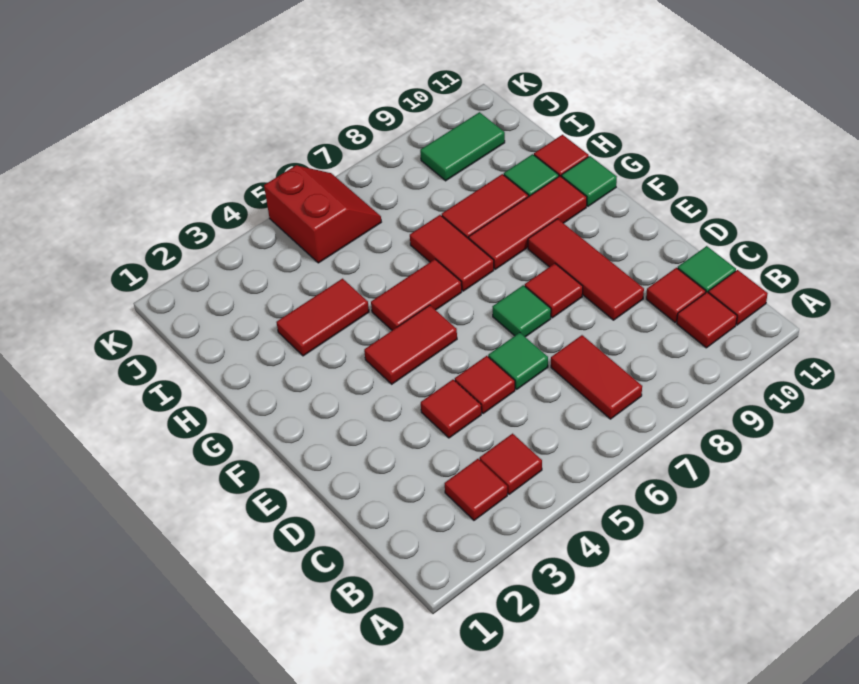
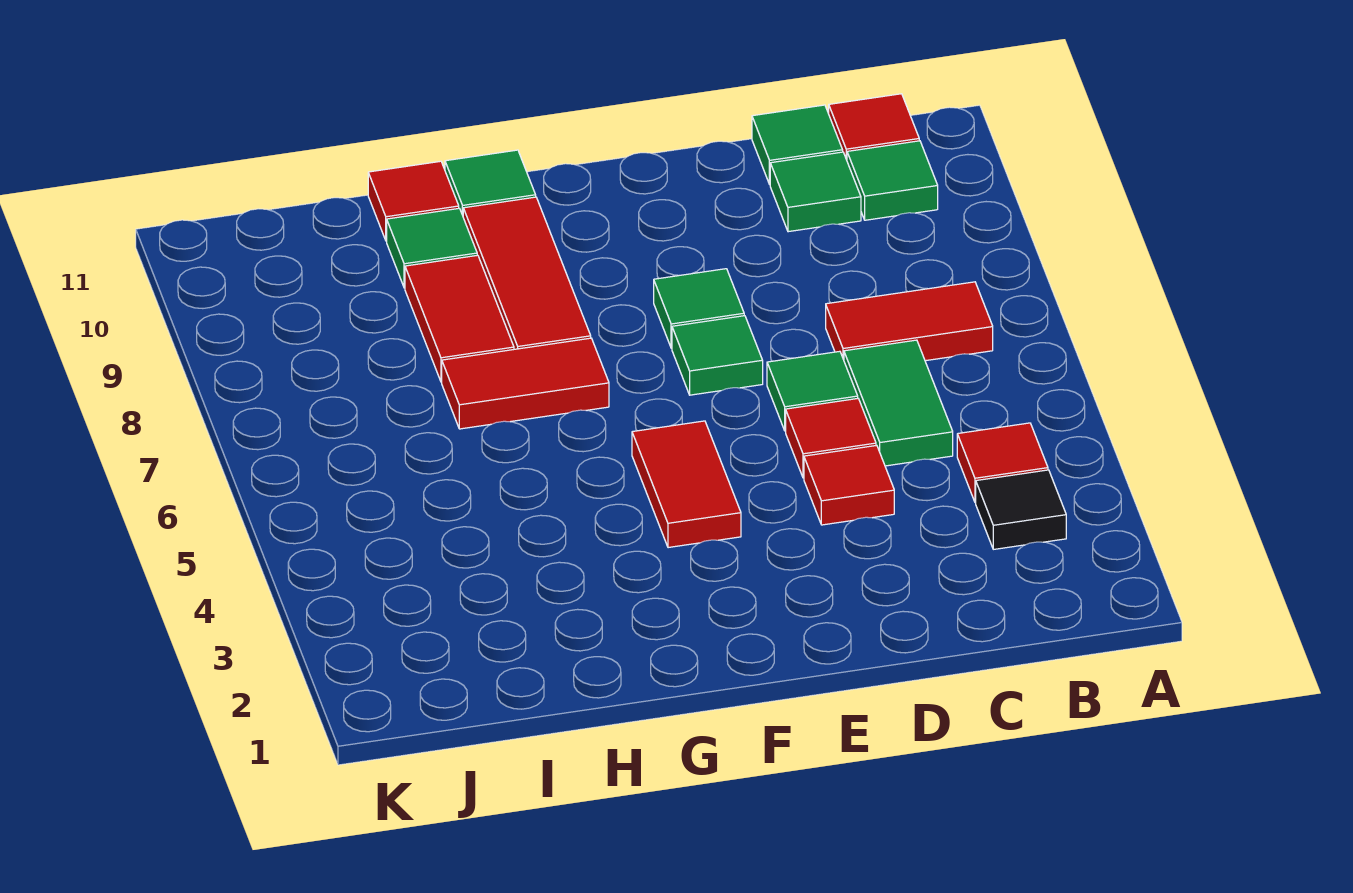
red tile B3 level 1 -> black tile B3 level 1
red tile B10 level 1 -> green tile B10 level 1
red tile C10 level 1 -> green tile C10 level 1
red tile D9:F9 level 1 -> none
red tile E8 level 1 -> green tile E8 level 1
red tile G5:G6 level 1 -> none
red tile H3:H4 level 1 -> none
red slope J5:K6 level 1 top 5 -> none
green tile J9:J10 level 1 -> green tile C5:C6 level 1

